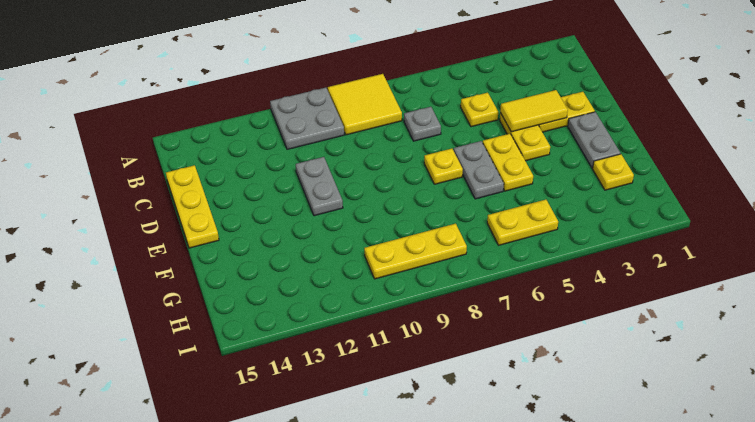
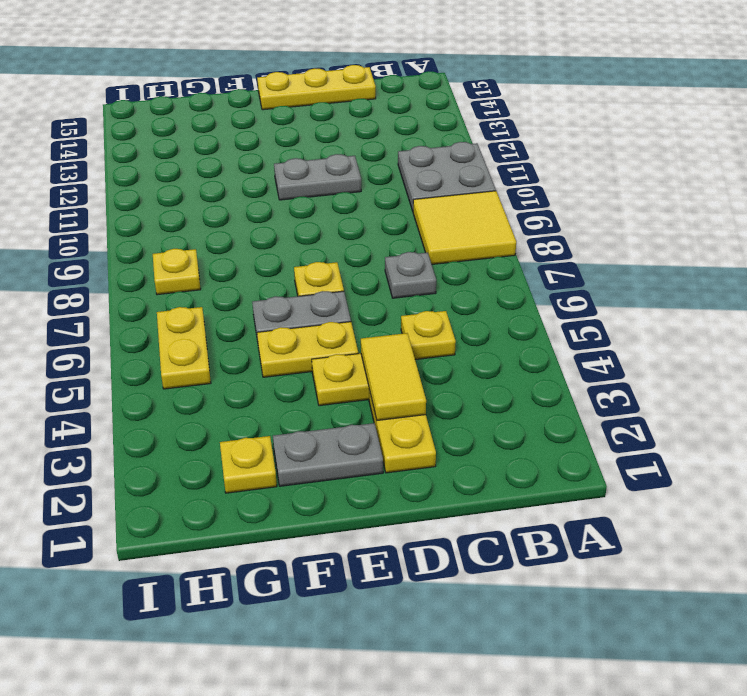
yellow plate H8:H10 level 1 -> yellow plate H8 level 1

